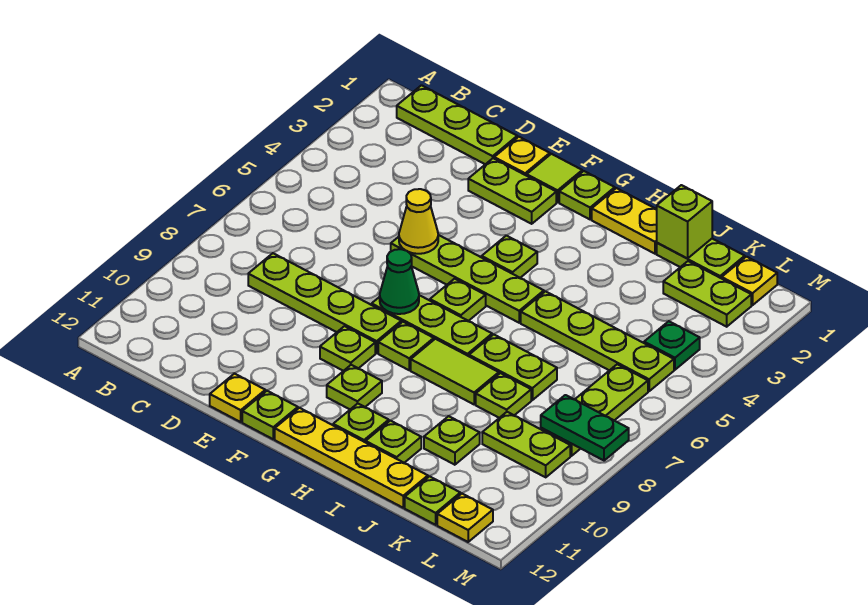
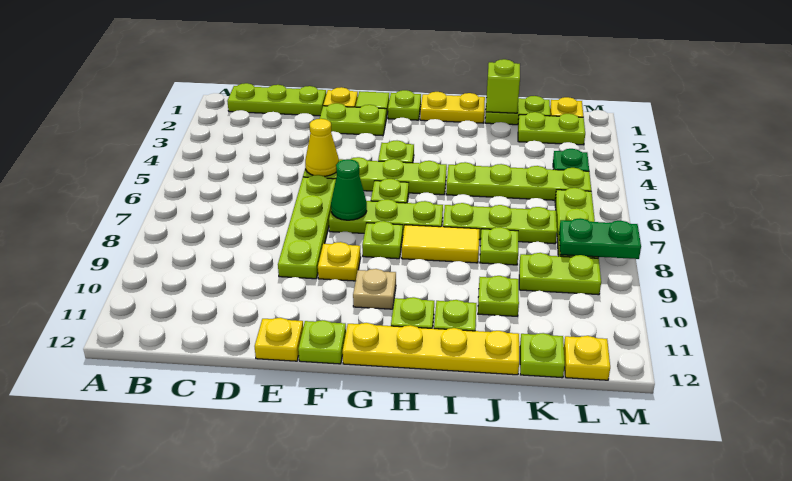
lime plate C8:F8 level 1 -> lime plate E6:E9 level 1
lime plate F9 level 1 -> yellow plate F9 level 1
lime plate G10 level 1 -> tan plate G10 level 1
lime tile H8:I8 level 1 -> yellow tile H8:I8 level 1
lime plate I7:J7 level 1 -> lime plate I7:K7 level 1

